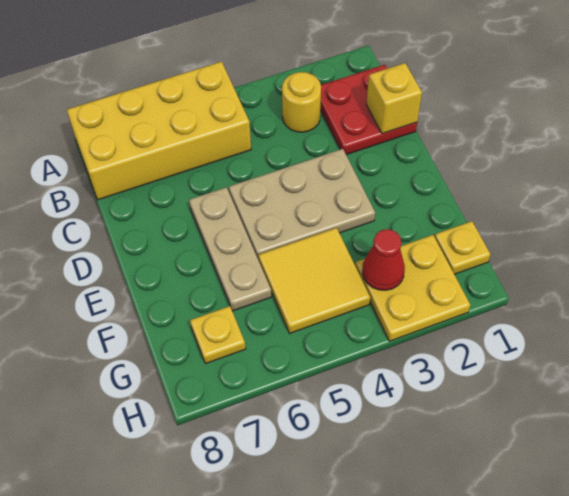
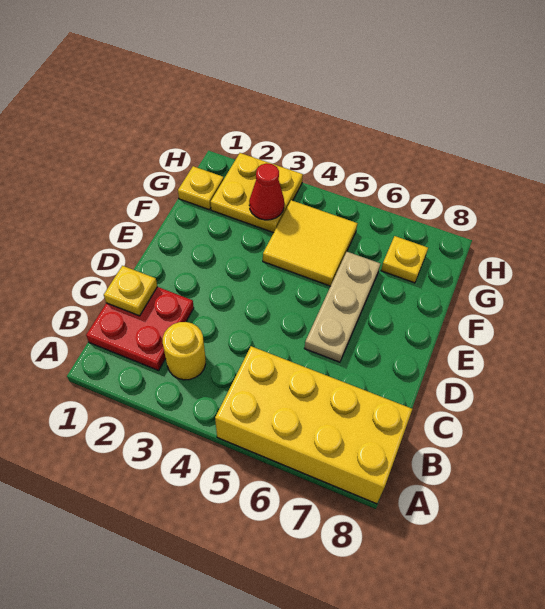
yellow brick C1 level 2 -> yellow plate C1 level 2
tan plate D3:E5 level 1 -> none

